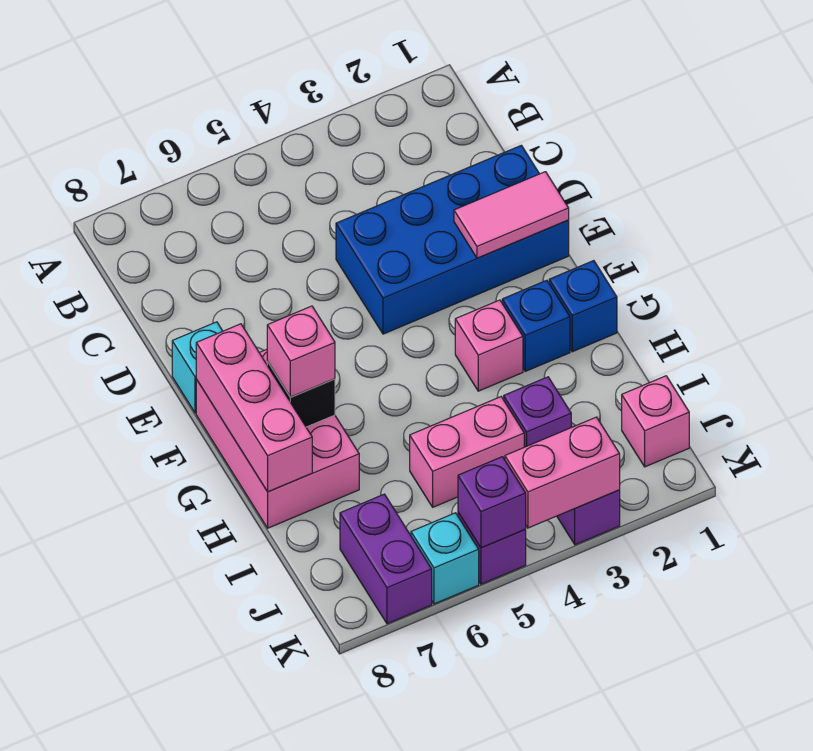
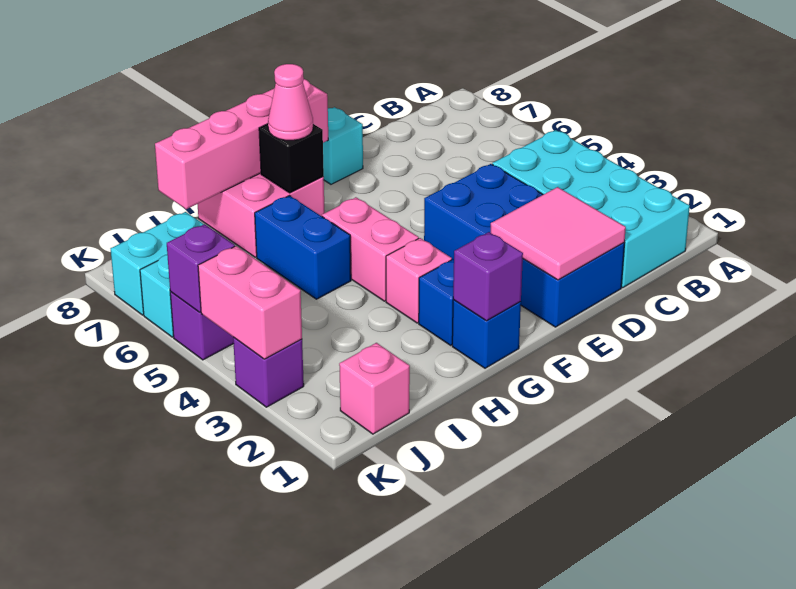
none -> cyan brick B1:C4 level 1
pink tile E1:E2 level 2 -> pink tile D1:E2 level 2
pink brick F7:H8 level 1 -> pink brick G7:H8 level 1
pink brick F8:H8 level 2 -> pink brick F8:I8 level 2
pink brick G7 level 3 -> pink cone G7 level 3
none -> blue brick H5:H6 level 1
purple brick I3 level 1 -> purple brick G1 level 2
pink brick I4:I5 level 1 -> pink brick G4:G5 level 1
purple brick J7:K7 level 1 -> cyan brick J7:K7 level 1

